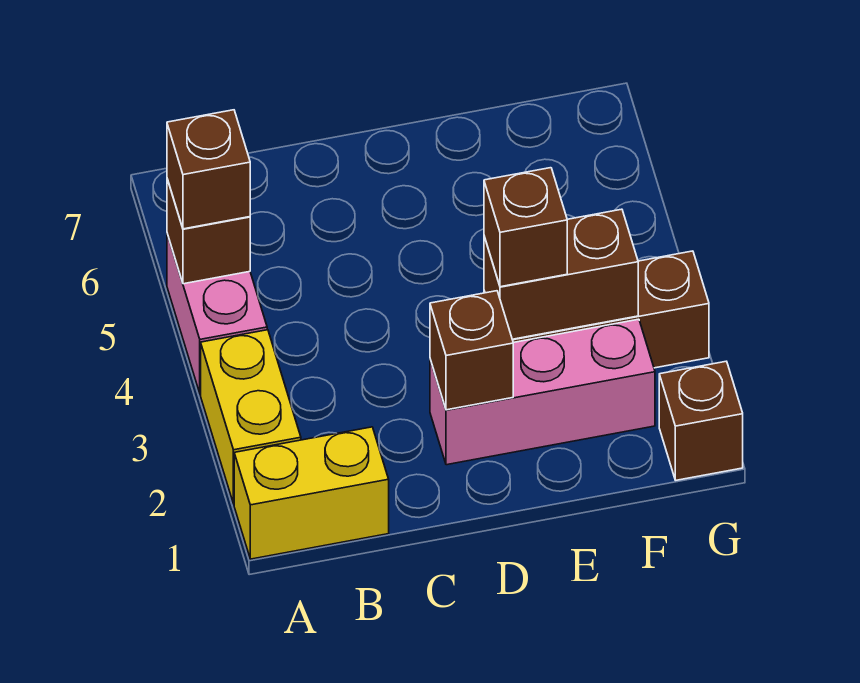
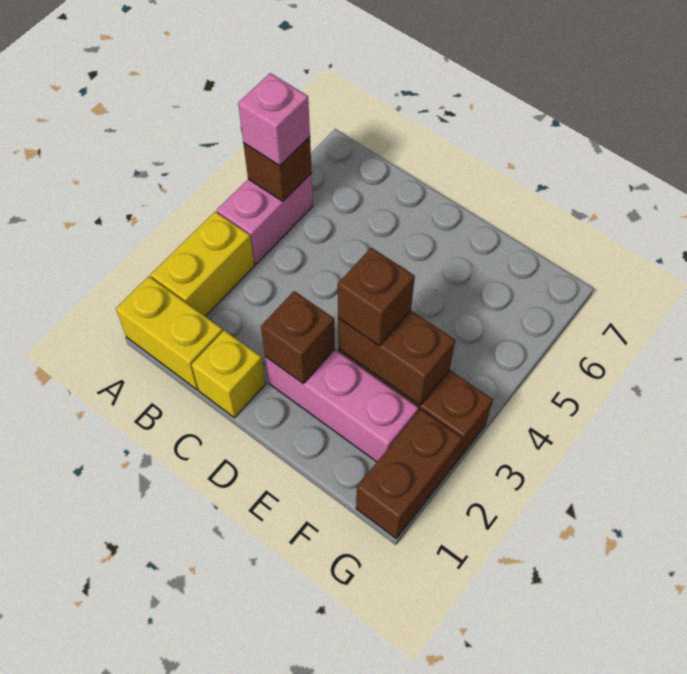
brown brick A5 level 3 -> pink brick A5 level 3
none -> yellow brick C1 level 1
brown brick G1 level 1 -> brown brick G1:G2 level 1

